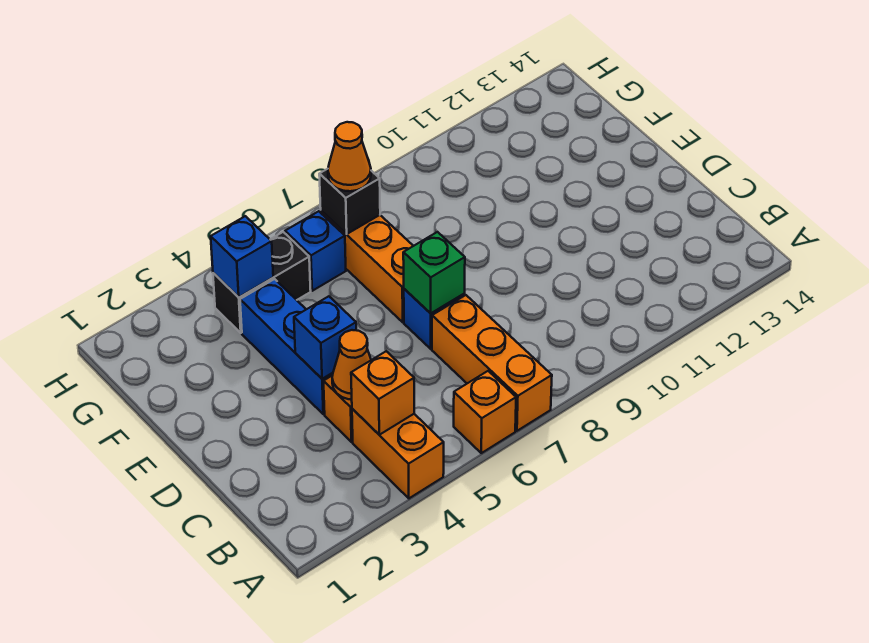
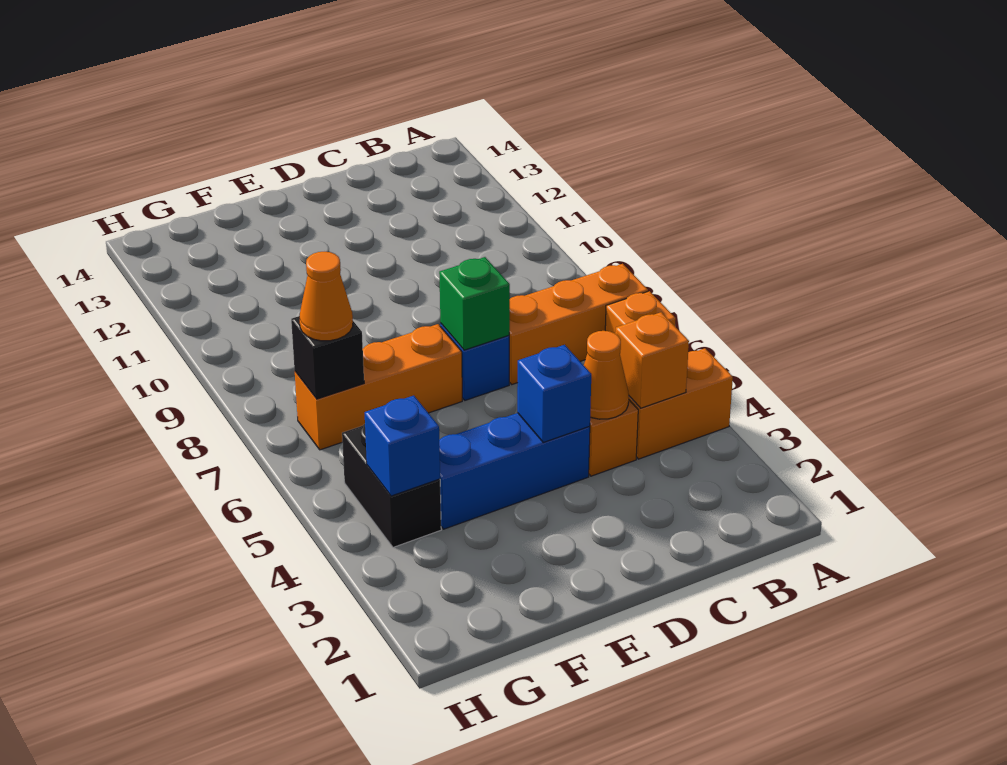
blue brick G6 level 1 -> none

